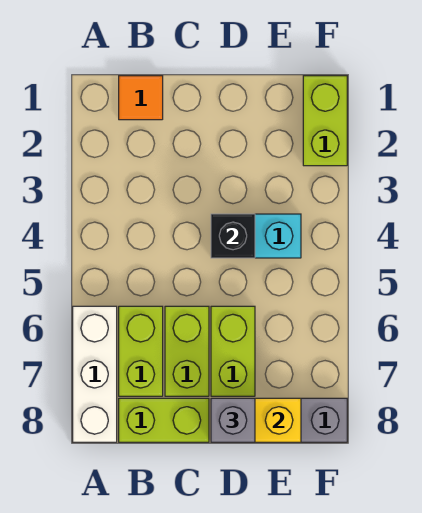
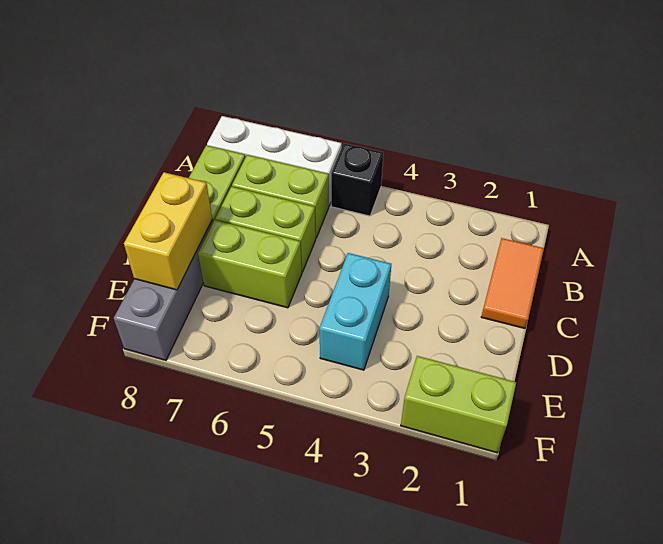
orange tile B1 level 1 -> orange tile B1:C1 level 1
black brick D4 level 2 -> black brick A5 level 1
grey brick D8 level 3 -> none

